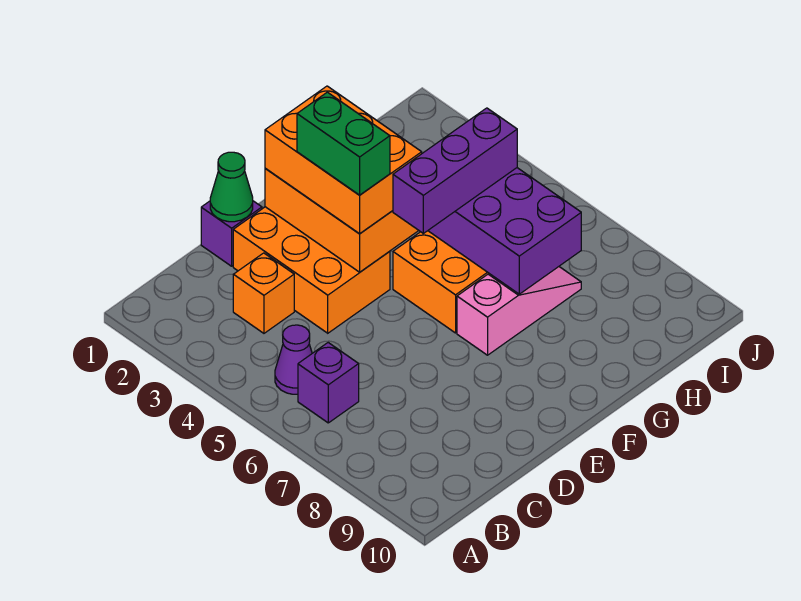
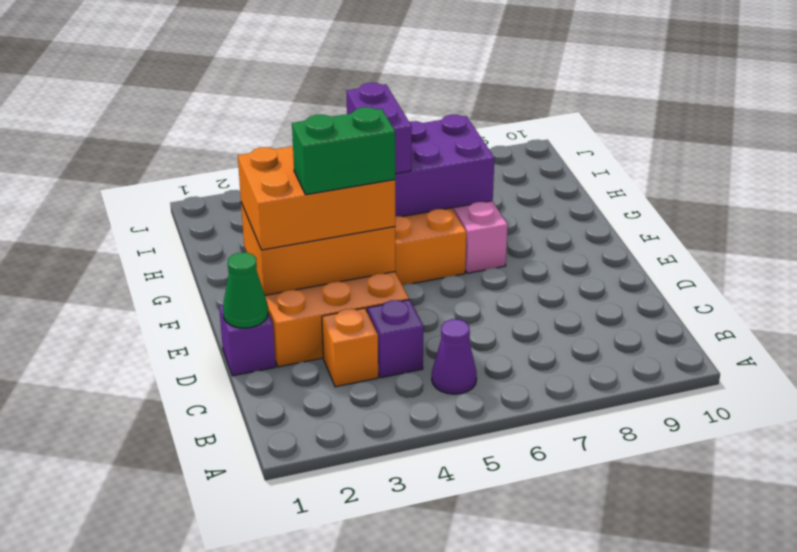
purple brick B6 level 1 -> purple brick C4 level 1
purple brick F5:H5 level 3 -> purple brick G5:H5 level 3

